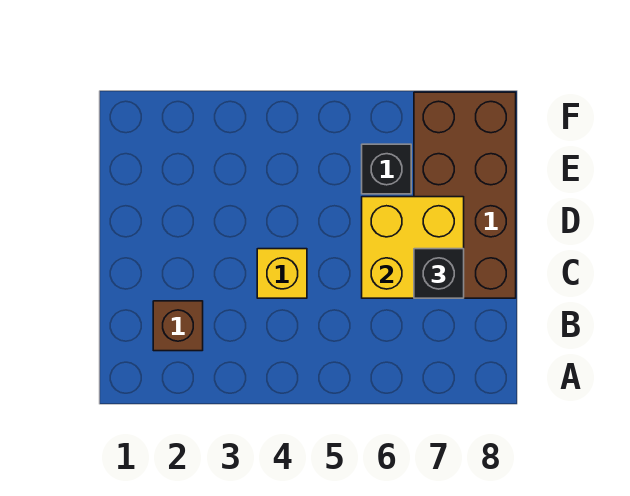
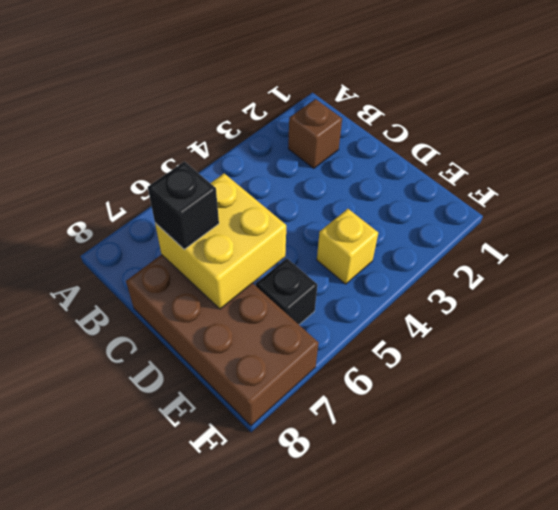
yellow brick C4 level 1 -> yellow brick E4 level 1

